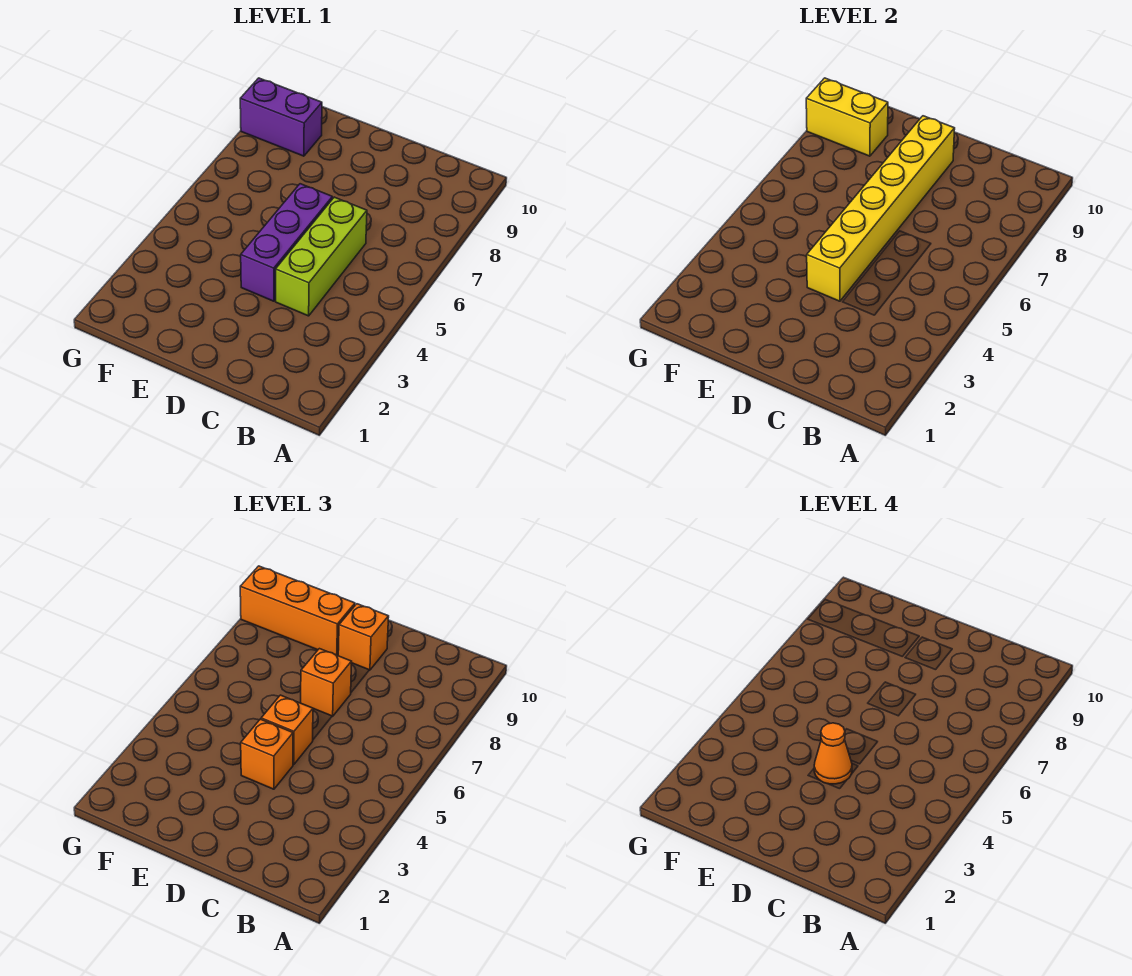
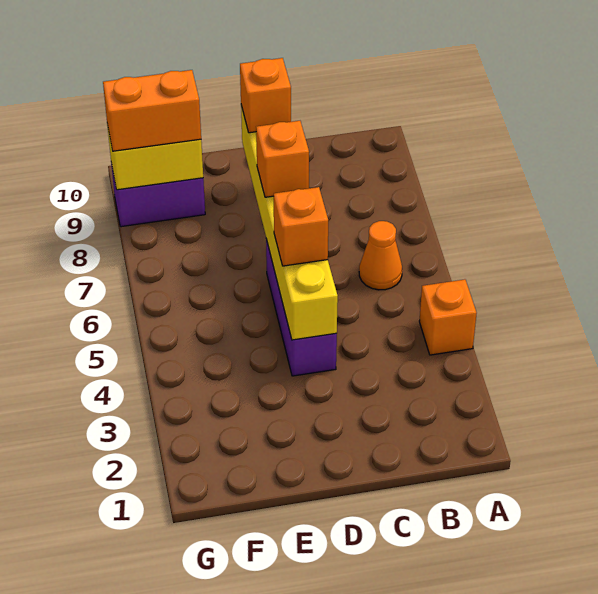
lime brick C4:C6 level 1 -> none
orange brick D4 level 3 -> orange brick A4 level 1
orange cone D4 level 4 -> orange cone B6 level 1
orange brick E9:G9 level 3 -> orange brick F9:G9 level 3

